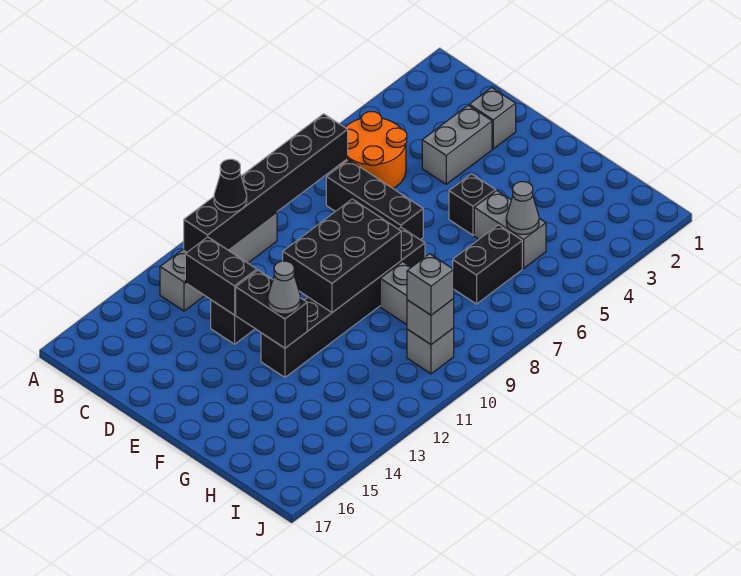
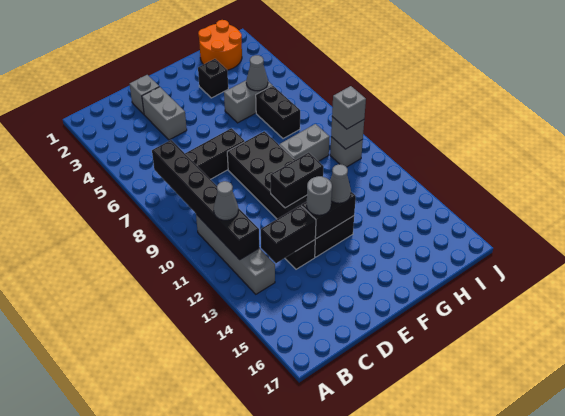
orange round brick B5:C6 level 1 -> orange round brick H1:I2 level 1
black cone B11 level 3 -> grey cone B11 level 3
black brick E9:F11 level 2 -> black brick E11:F11 level 2
none -> grey round brick E13 level 3
black brick F5 level 1 -> black brick G3 level 1
black brick F8:F13 level 1 -> black brick E8:F13 level 1

